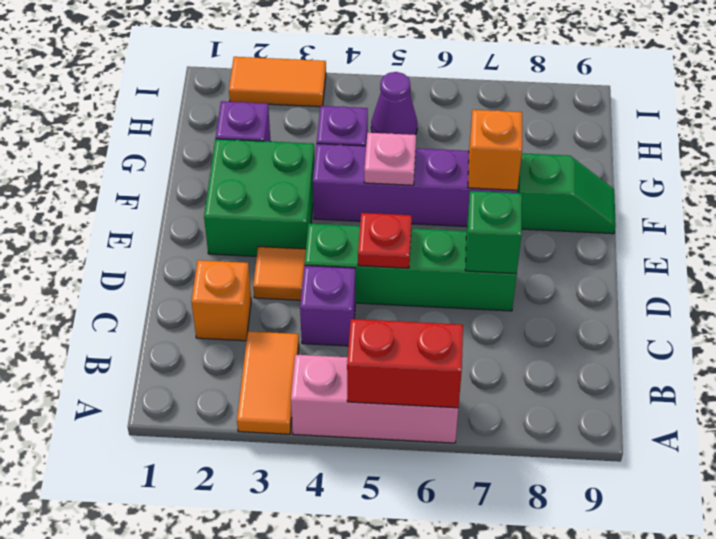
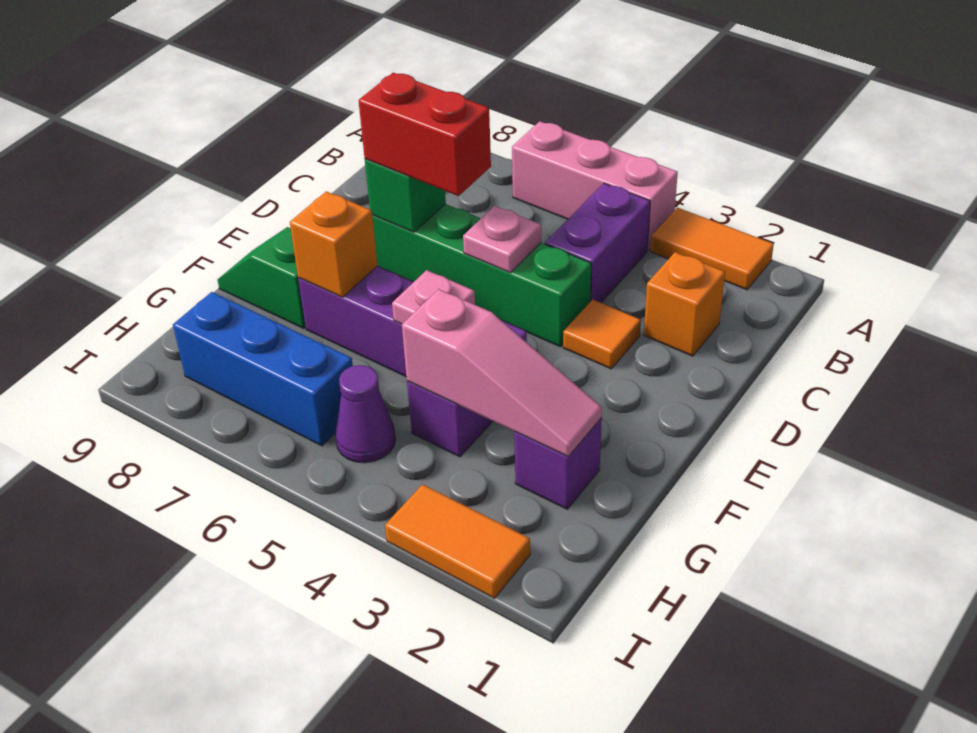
orange tile A3:B3 level 1 -> orange tile A2:A3 level 1
red brick A5:A6 level 2 -> red brick D6:D7 level 3
purple brick C4 level 1 -> purple brick B4:C4 level 1
red plate D5 level 2 -> pink plate D5 level 2
green brick E2:F3 level 1 -> none
none -> pink slope G2:G4 level 2 top 4
none -> blue brick H6:H8 level 1

